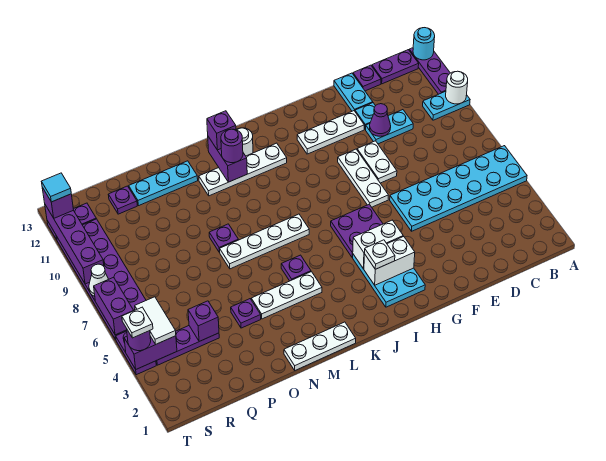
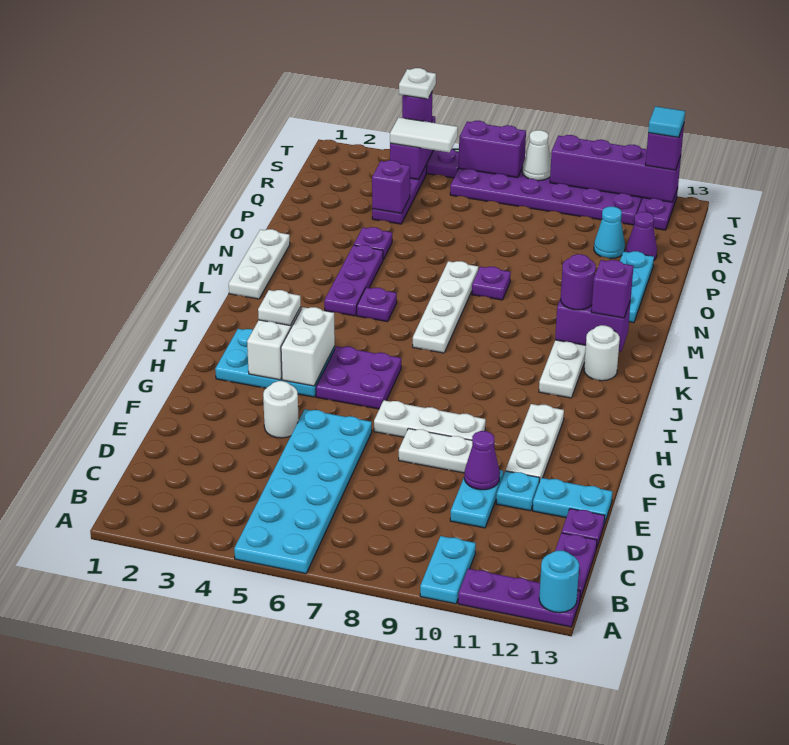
white round brick A10 level 2 -> white round brick F4 level 1
white plate L4:N4 level 1 -> purple plate L4:N4 level 1
none -> cyan cone Q11 level 1
purple plate Q12 level 1 -> purple cone Q12 level 1

